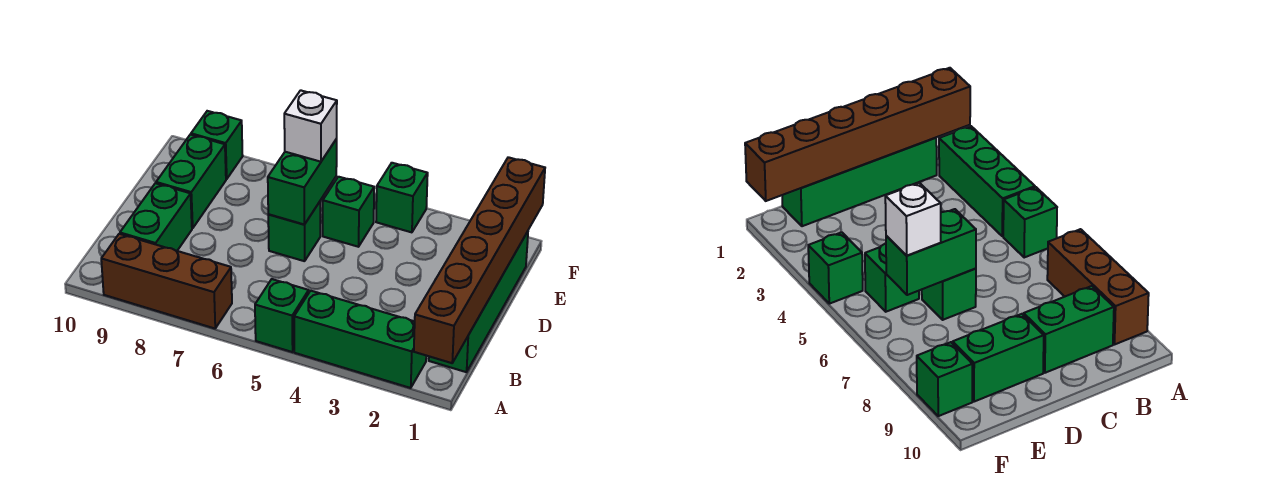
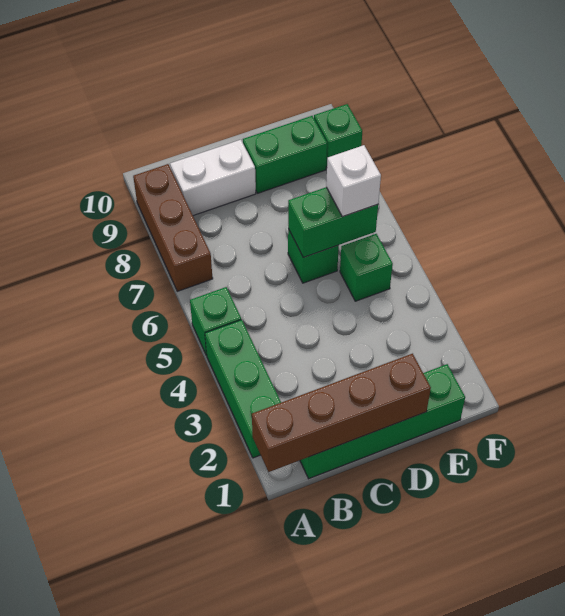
brown brick A1:F1 level 2 -> brown brick A1:D1 level 2
green brick B9:C9 level 1 -> white brick B9:C9 level 1
green brick F4 level 1 -> none

